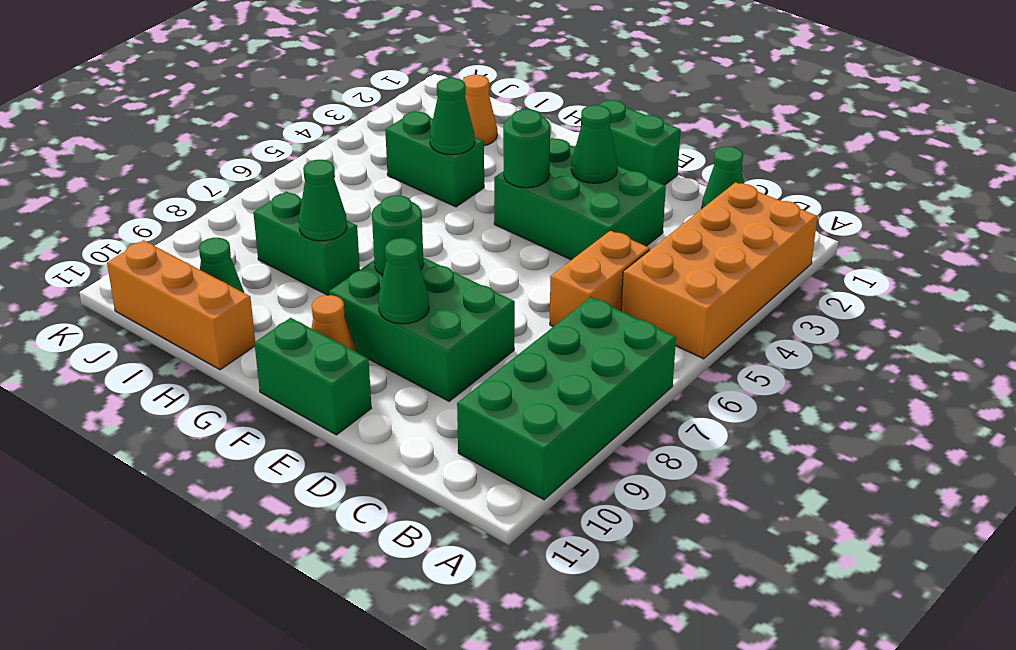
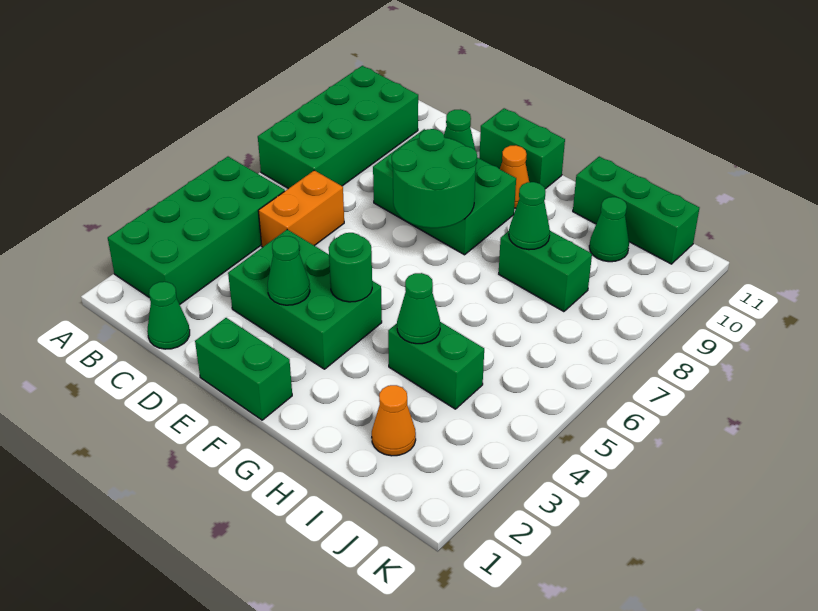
orange brick A2:B5 level 1 -> green brick A2:B5 level 1
green round brick F8 level 2 -> green round brick E7:F8 level 2
orange brick H11:J11 level 1 -> green brick H11:J11 level 1

